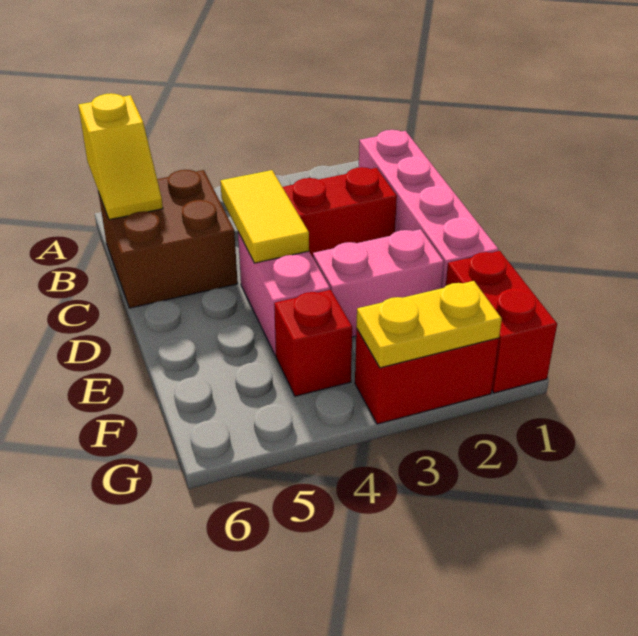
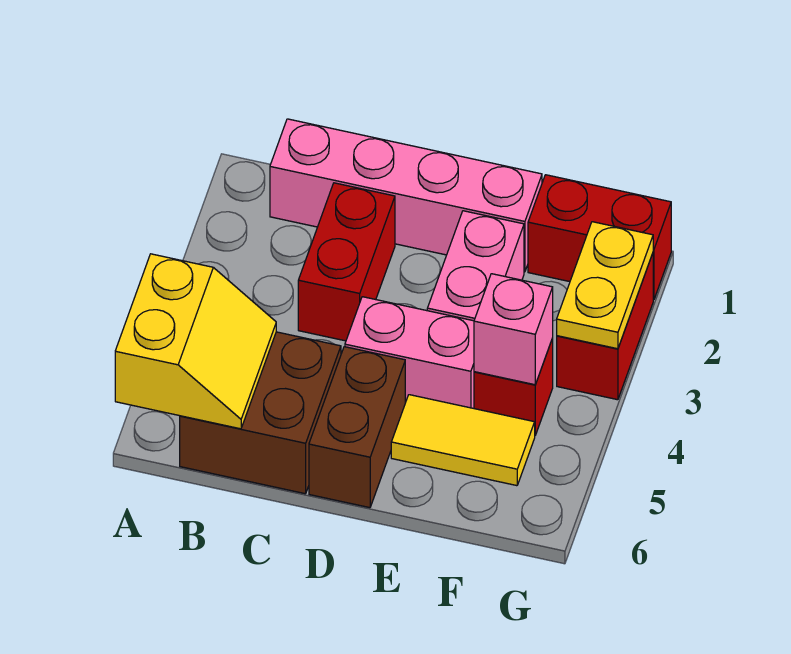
yellow slope A6:B6 level 2 top A -> yellow slope A5:B6 level 2 top A
yellow tile C4:D4 level 2 -> yellow tile E5:F5 level 1
none -> brown brick D5:D6 level 1
none -> pink brick F4 level 2

